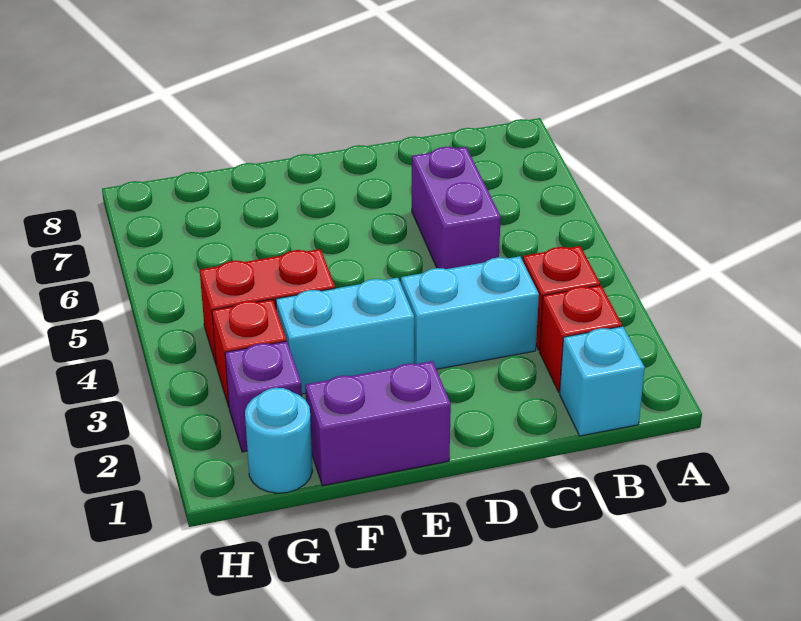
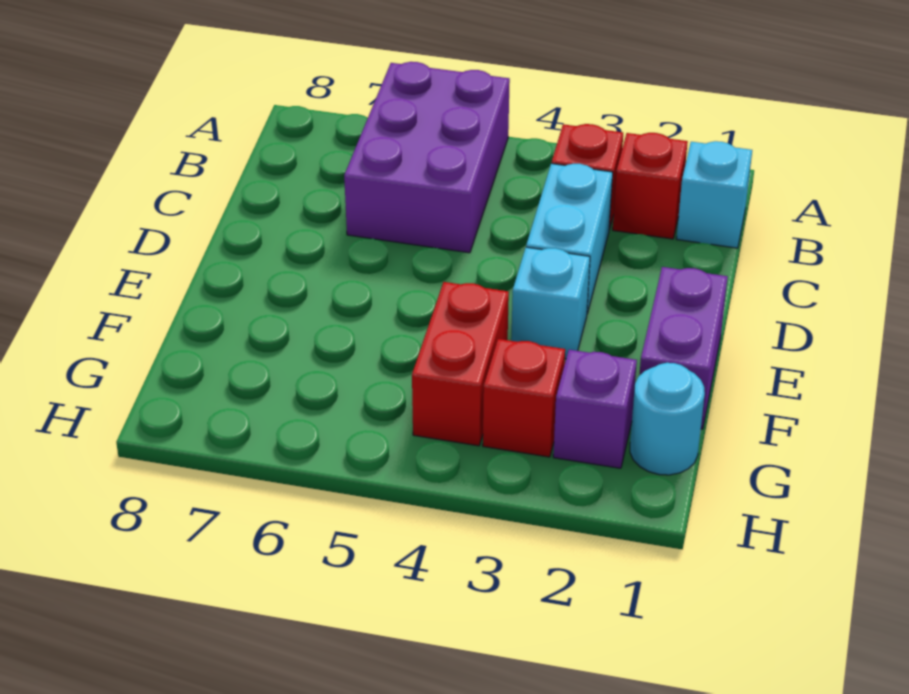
purple brick C5:C6 level 1 -> purple brick A5:C6 level 1
cyan brick E3:F3 level 1 -> cyan brick E3 level 1

